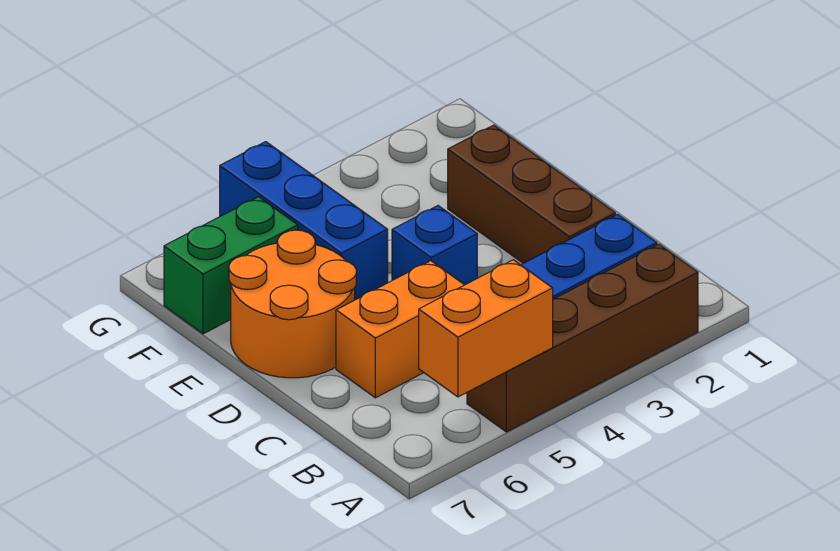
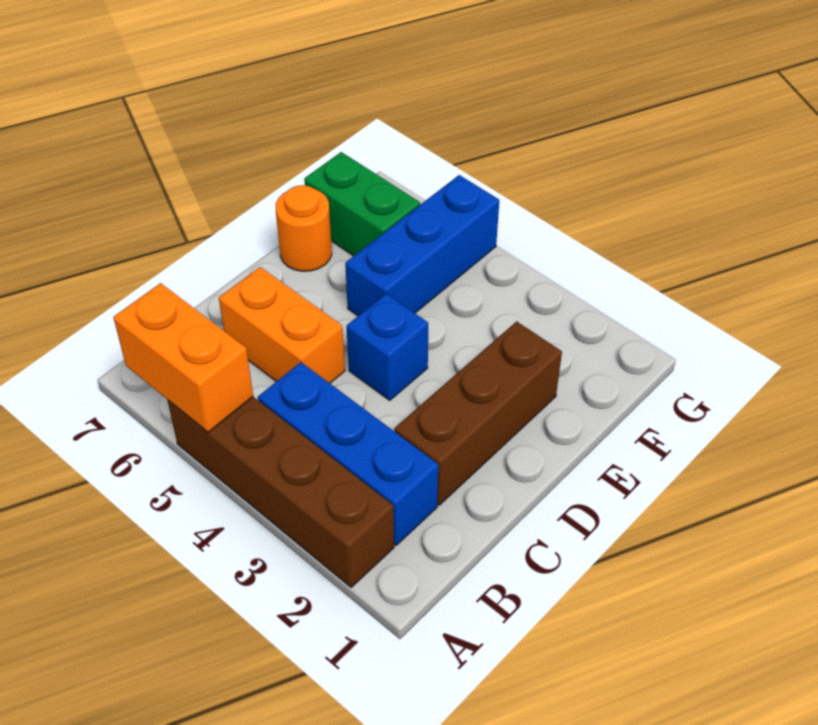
orange round brick D6:E7 level 1 -> orange round brick E7 level 1

